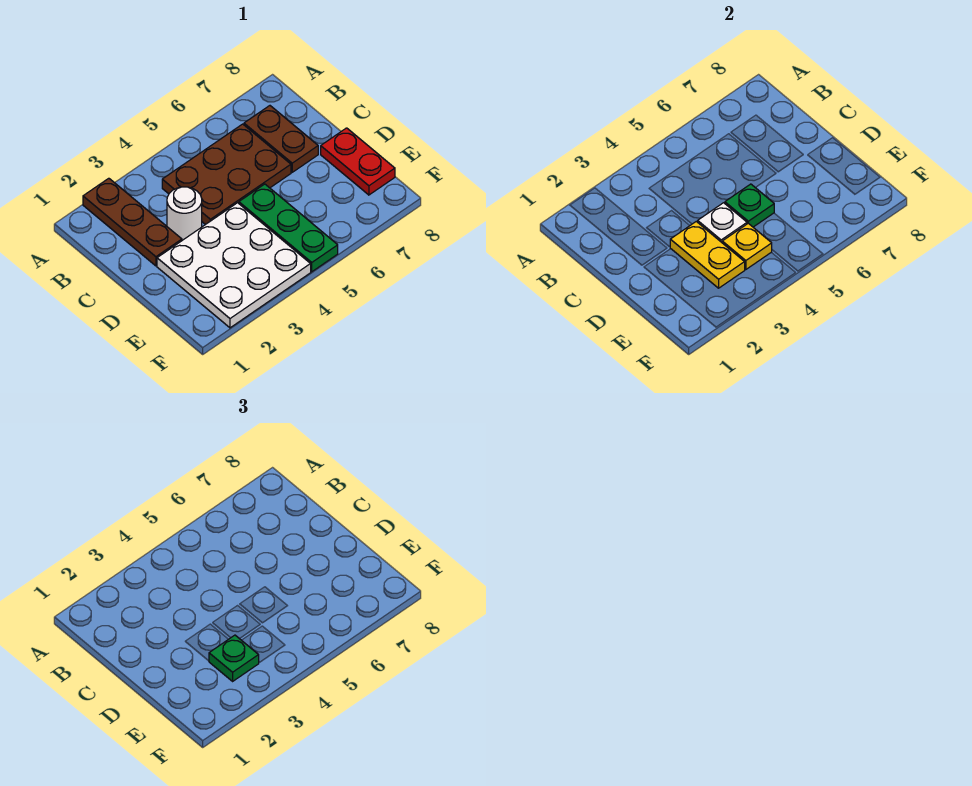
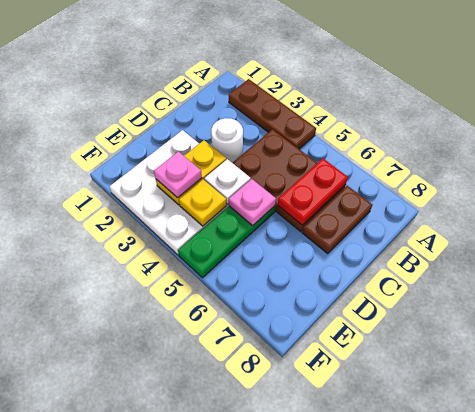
brown plate A2:C2 level 1 -> brown plate A2:A4 level 1
green plate D5 level 2 -> pink plate D5 level 2
red plate D8:E8 level 1 -> red plate B6:C6 level 2
green plate E3 level 3 -> pink plate E3 level 3

